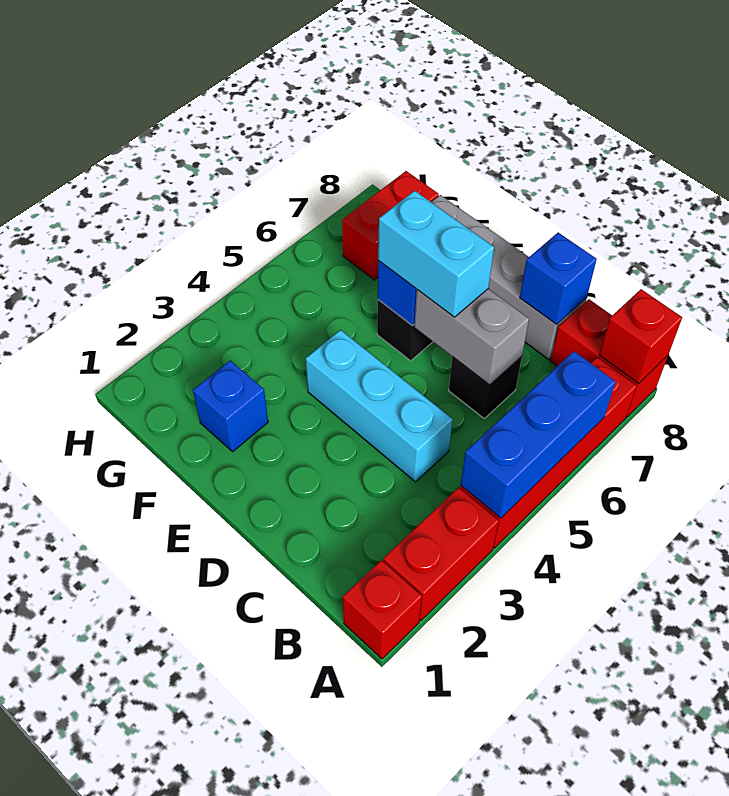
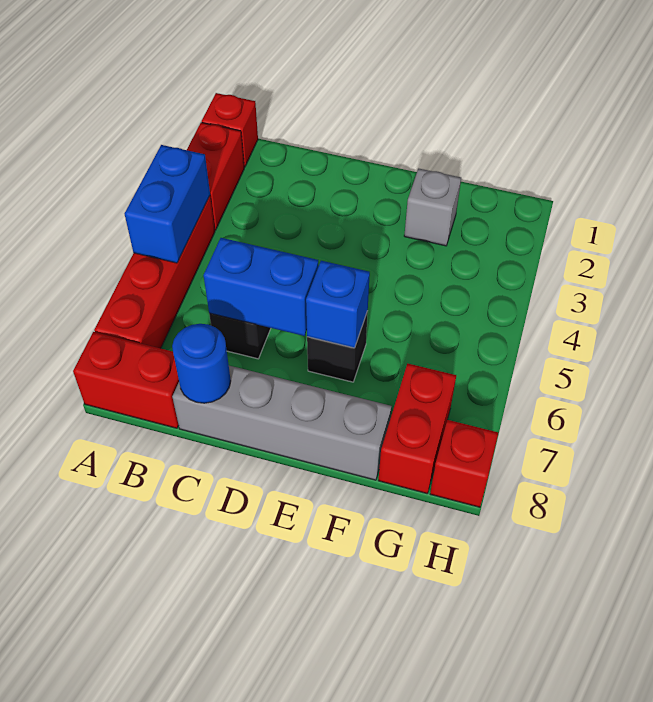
blue brick A4:A6 level 2 -> blue brick A4:A5 level 2
red brick A8 level 2 -> red brick H8 level 1
cyan brick C4:E4 level 1 -> none
grey brick C6:D6 level 2 -> blue brick C6:D6 level 2
blue brick C8 level 2 -> blue round brick C8 level 2
cyan brick D6:E6 level 3 -> none
blue brick F2 level 1 -> grey brick F2 level 1

